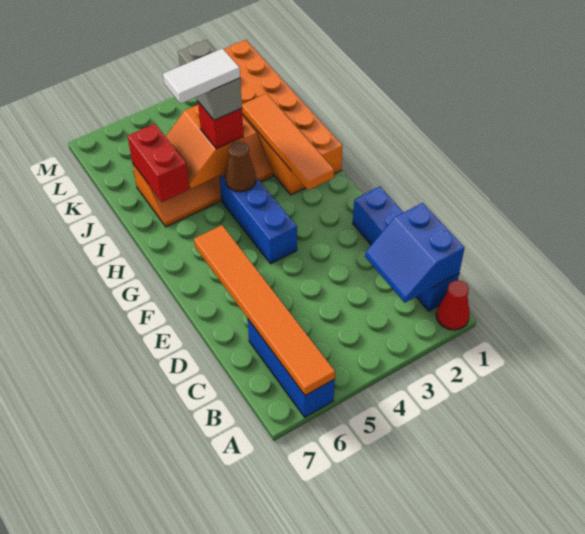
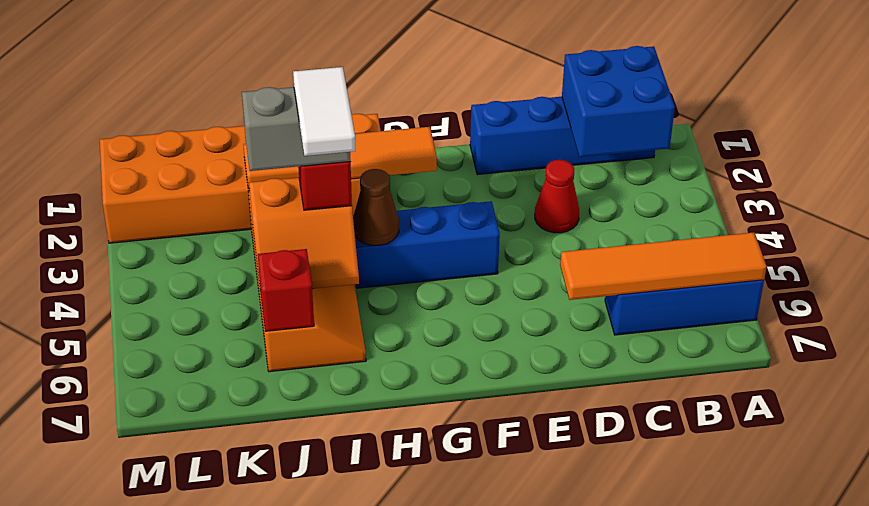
red cone A1 level 1 -> red cone D3 level 1
orange tile A6:F6 level 2 -> orange tile A6:D6 level 2
blue slope B1:C2 level 2 top 1 -> blue brick B1:C2 level 2
red brick I6:J6 level 2 -> red brick J6 level 2

